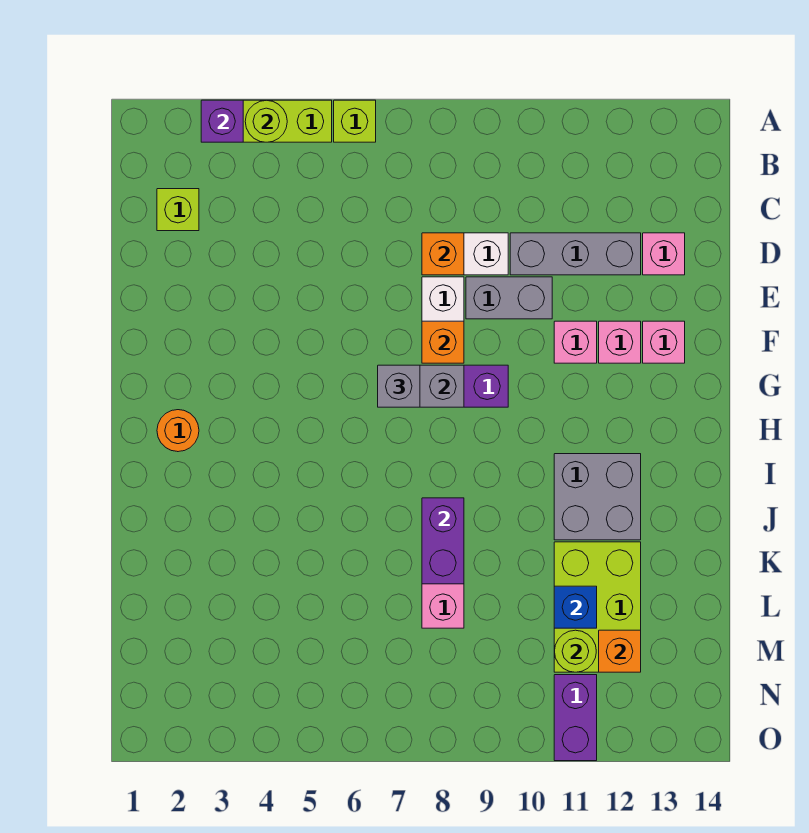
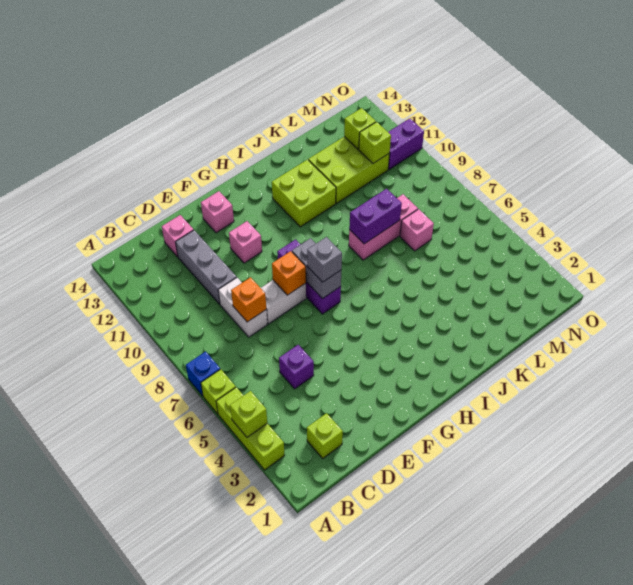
purple brick A3 level 2 -> purple brick D5 level 1
lime round brick A4 level 2 -> lime brick A4 level 2
grey brick E9:E10 level 1 -> none
pink brick F12 level 1 -> pink brick L7 level 1
orange round brick H2 level 1 -> none
grey brick I11:J12 level 1 -> lime brick I11:J12 level 1
blue brick L11 level 2 -> blue brick A7 level 1
lime round brick M11 level 2 -> lime brick M11 level 2
orange brick M12 level 2 -> lime brick M12 level 2

